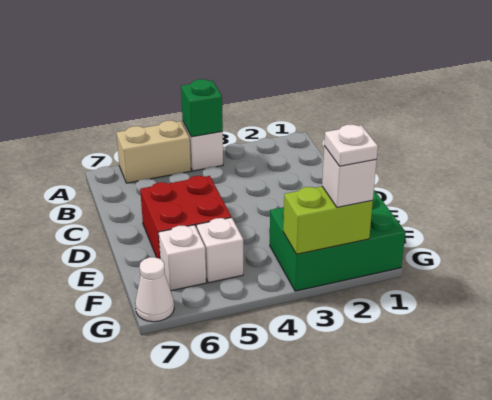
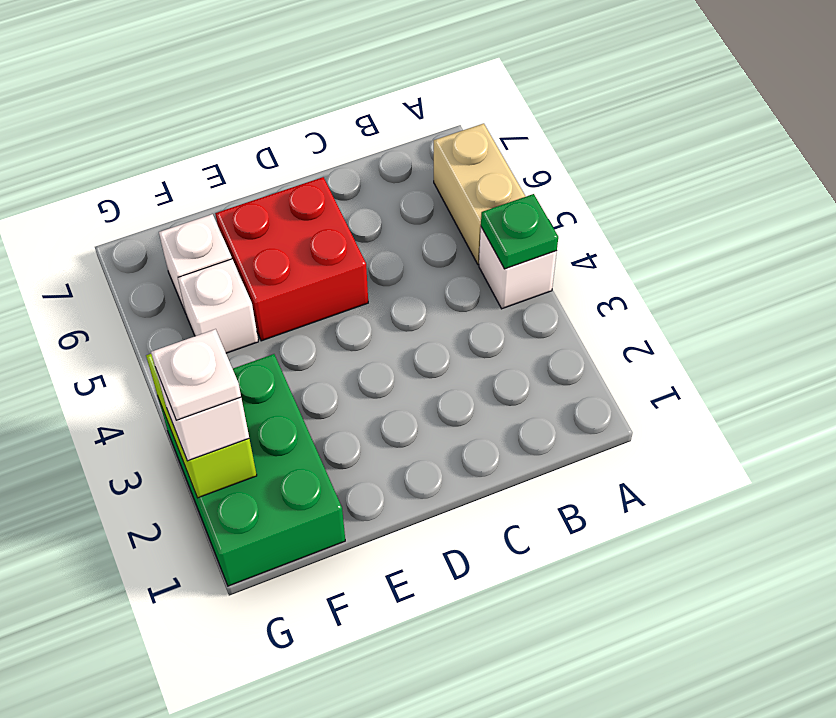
green brick A4 level 2 -> green plate A4 level 2
white cone G7 level 1 -> none

